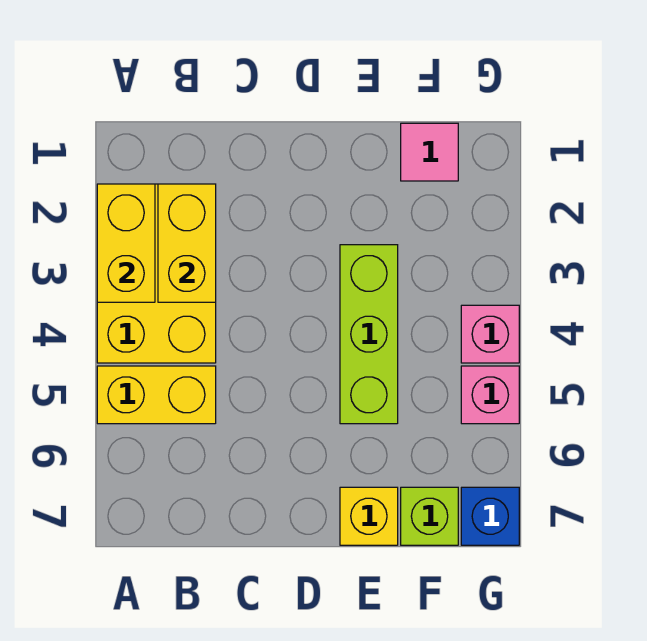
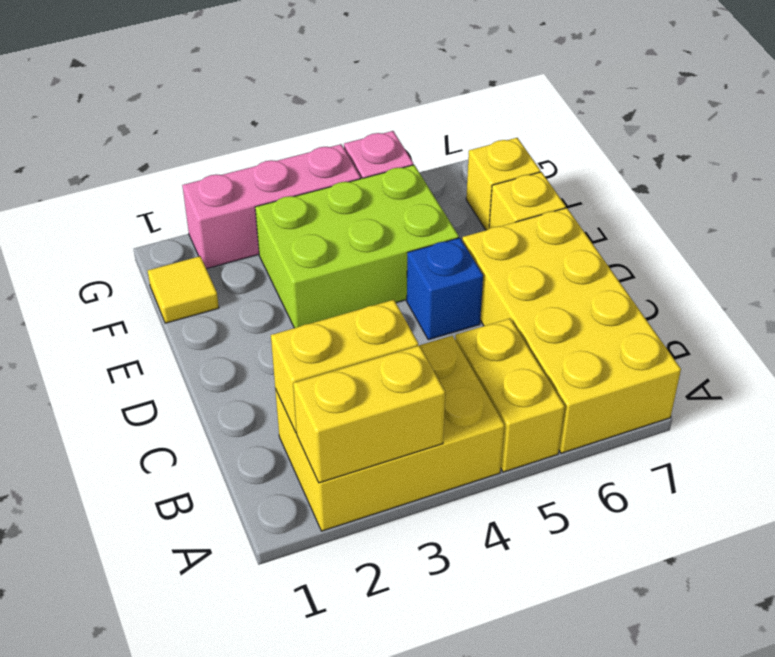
none -> yellow brick A6:D7 level 1
lime brick E3:E5 level 1 -> lime brick E3:F5 level 1
pink tile F1 level 1 -> yellow tile F1 level 1
lime brick F7 level 1 -> yellow brick F7 level 1
pink brick G4 level 1 -> pink brick G2:G4 level 1
blue brick G7 level 1 -> blue brick D5 level 1

